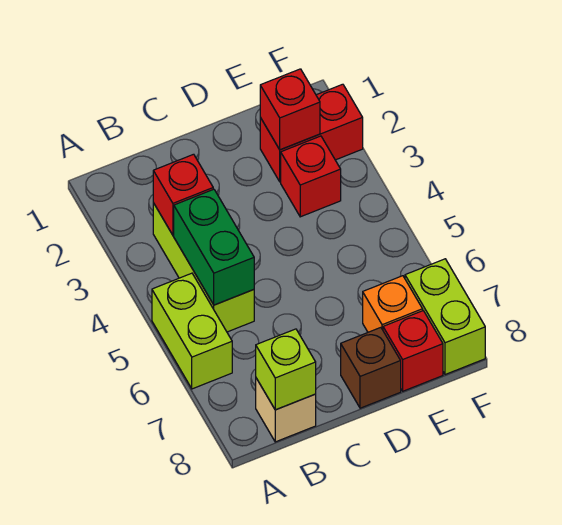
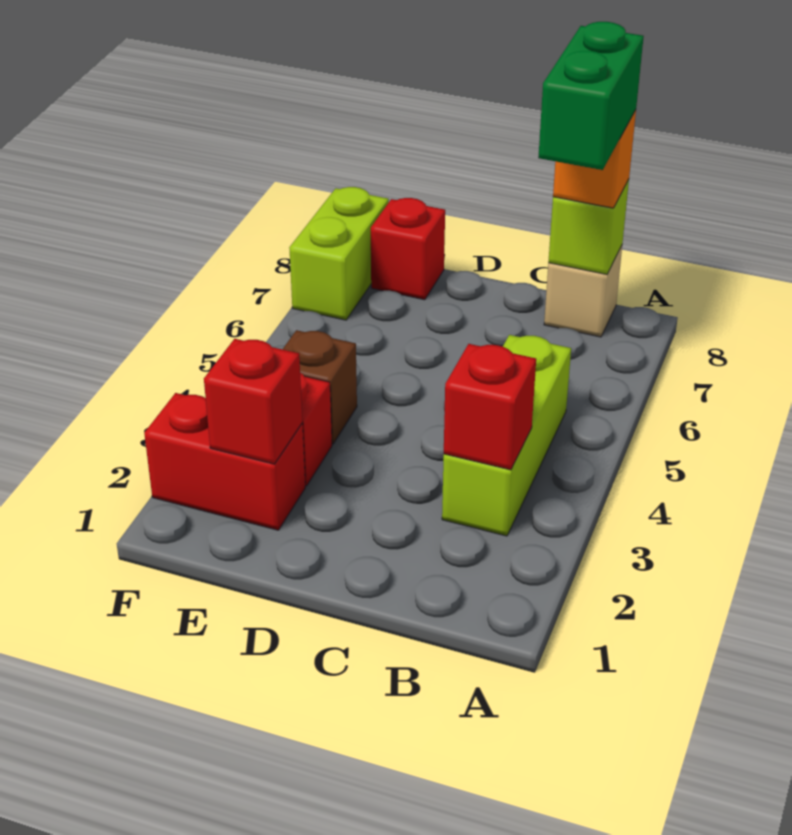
lime brick A5:A6 level 1 -> none
green brick B4:B5 level 2 -> green brick B7:B8 level 4
brown brick D8 level 1 -> brown brick E4 level 1
orange brick E7 level 1 -> orange brick B8 level 3

